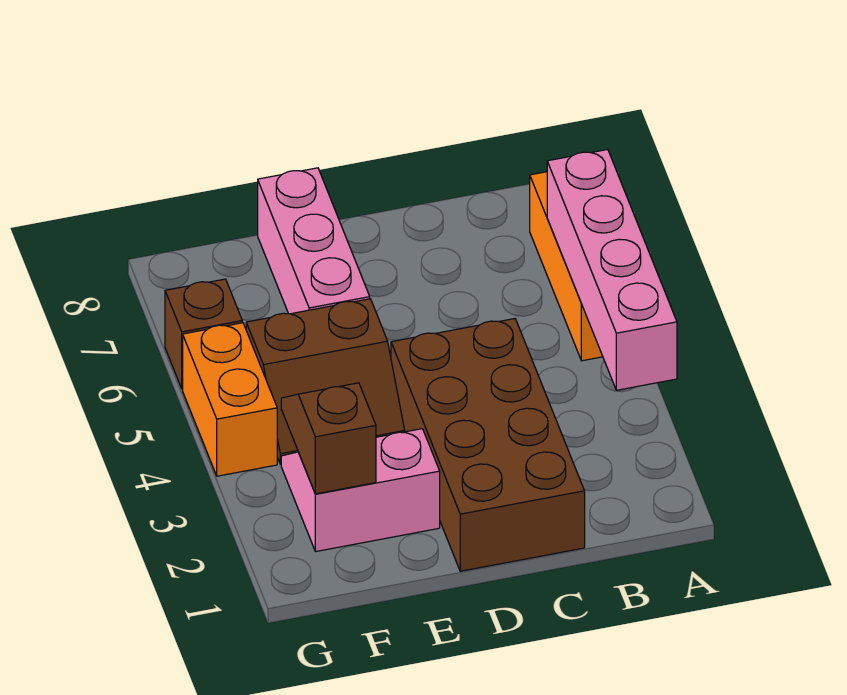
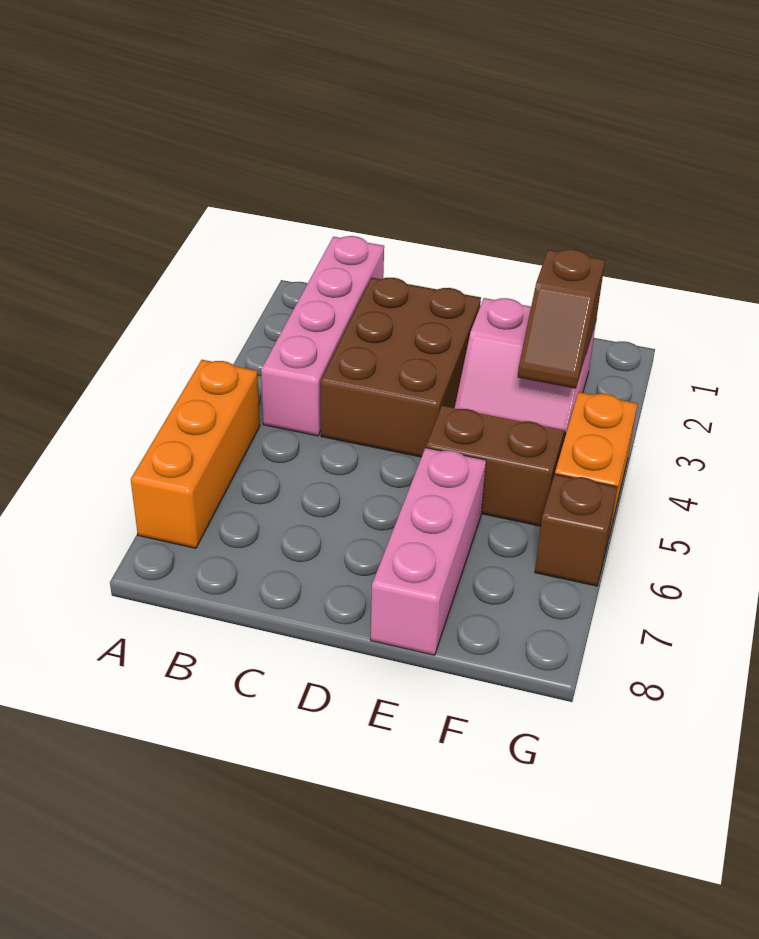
pink brick A3:A6 level 2 -> pink brick B1:B4 level 1
brown brick C1:D4 level 1 -> brown brick C2:D4 level 1

